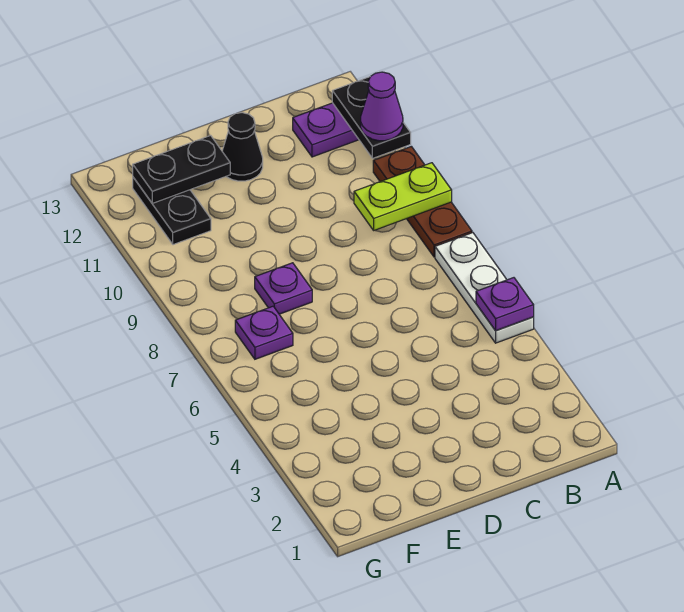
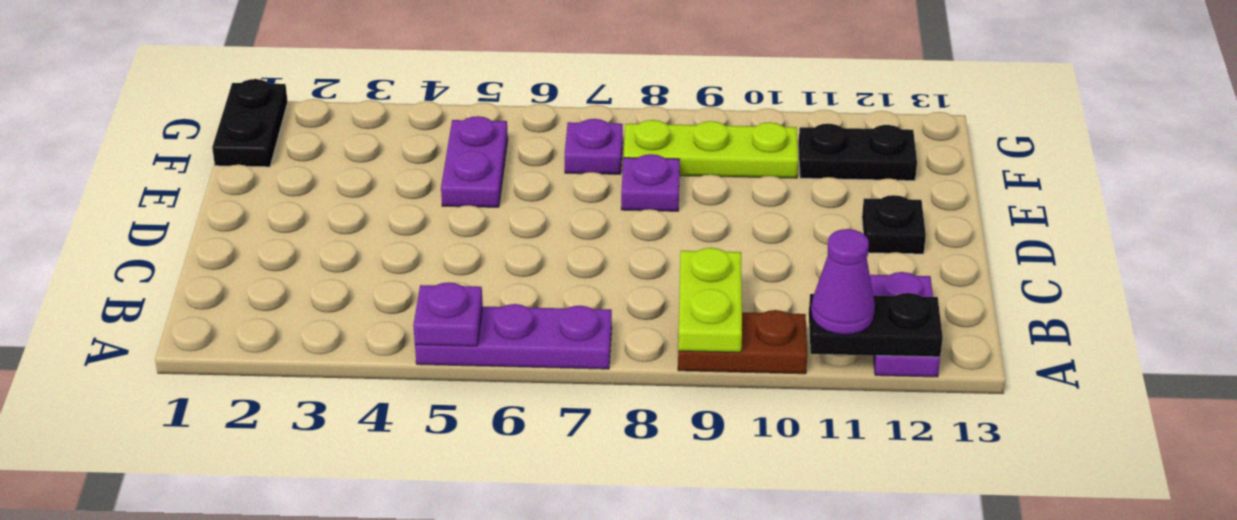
white plate A5:A7 level 1 -> purple plate A5:A7 level 1
brown plate A8:A10 level 1 -> brown plate A9:A10 level 1
black cone D12 level 1 -> black plate D12 level 1
none -> purple plate E5:F5 level 1
black plate E12:F12 level 2 -> black plate F1:G1 level 1
none -> lime plate F8:F10 level 1

